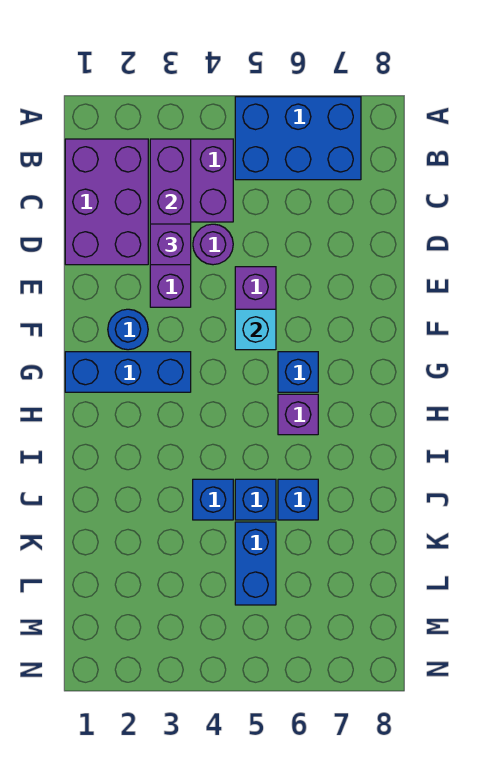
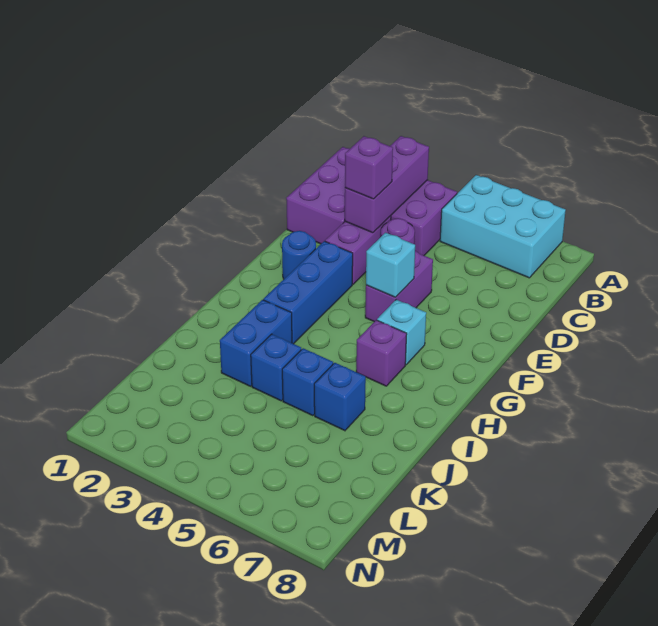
blue brick A5:B7 level 1 -> cyan brick A5:B7 level 1
blue brick G1:G3 level 1 -> blue brick F3:H3 level 1
blue brick G6 level 1 -> cyan brick G6 level 1
blue brick K5:L5 level 1 -> blue brick I3:J3 level 1

